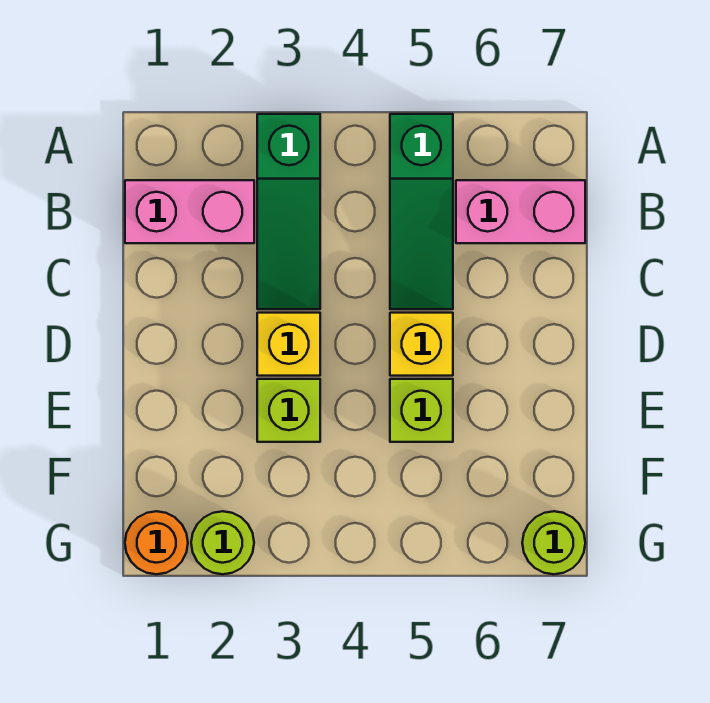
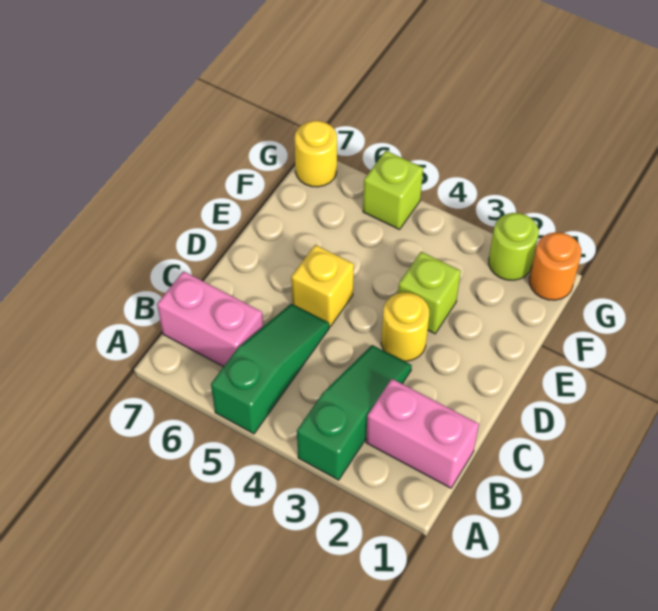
yellow brick D3 level 1 -> yellow round brick D3 level 1
lime brick E5 level 1 -> lime brick G5 level 1
lime round brick G7 level 1 -> yellow round brick G7 level 1

